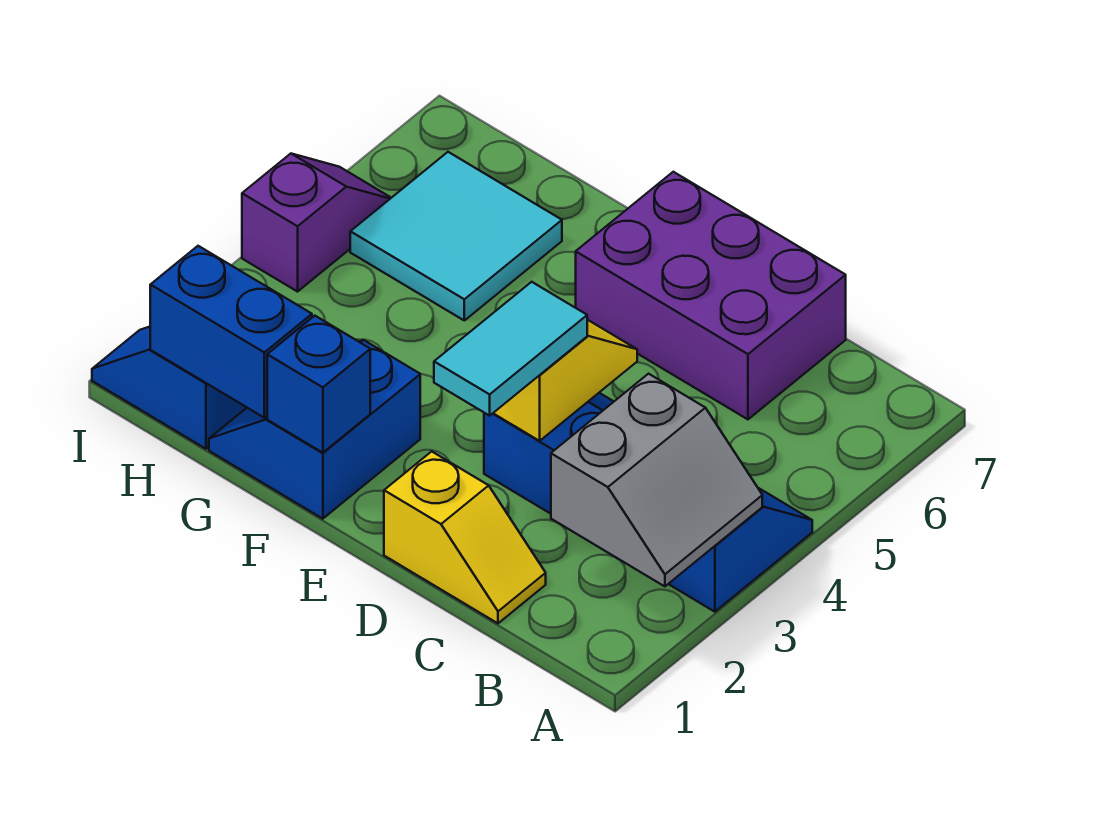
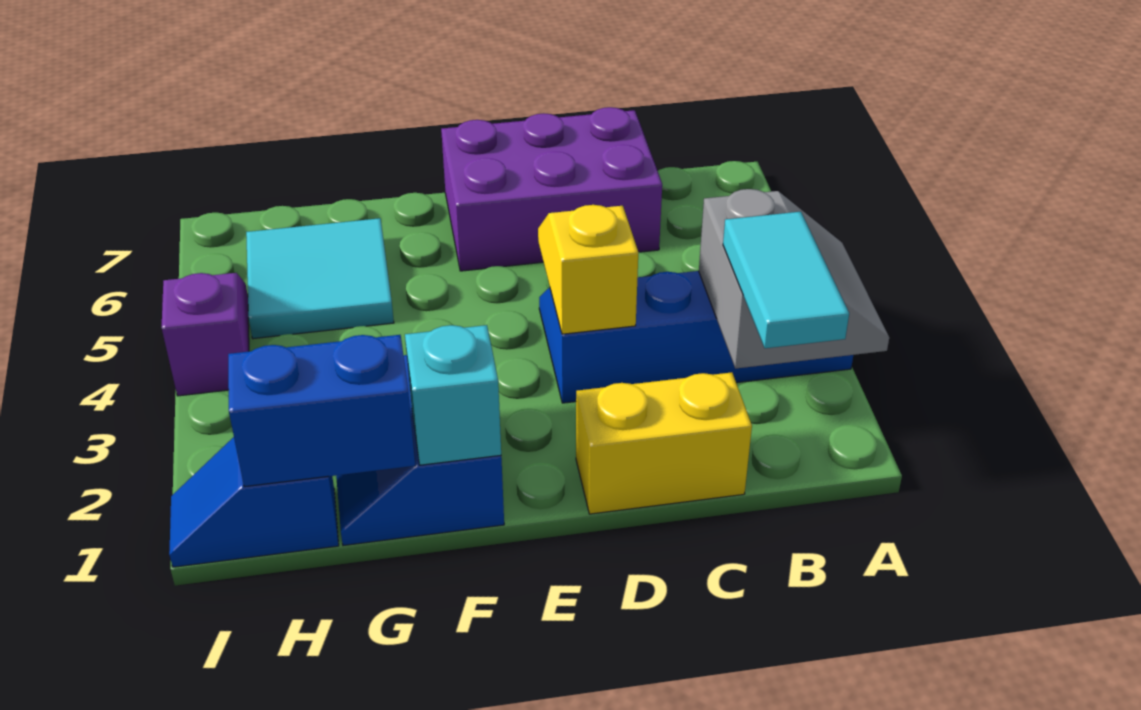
yellow slope C1:D1 level 1 top D -> yellow brick C1:D1 level 1
cyan tile D2:D3 level 3 -> cyan tile B1:B2 level 3
blue brick F1 level 2 -> cyan brick F1 level 2

